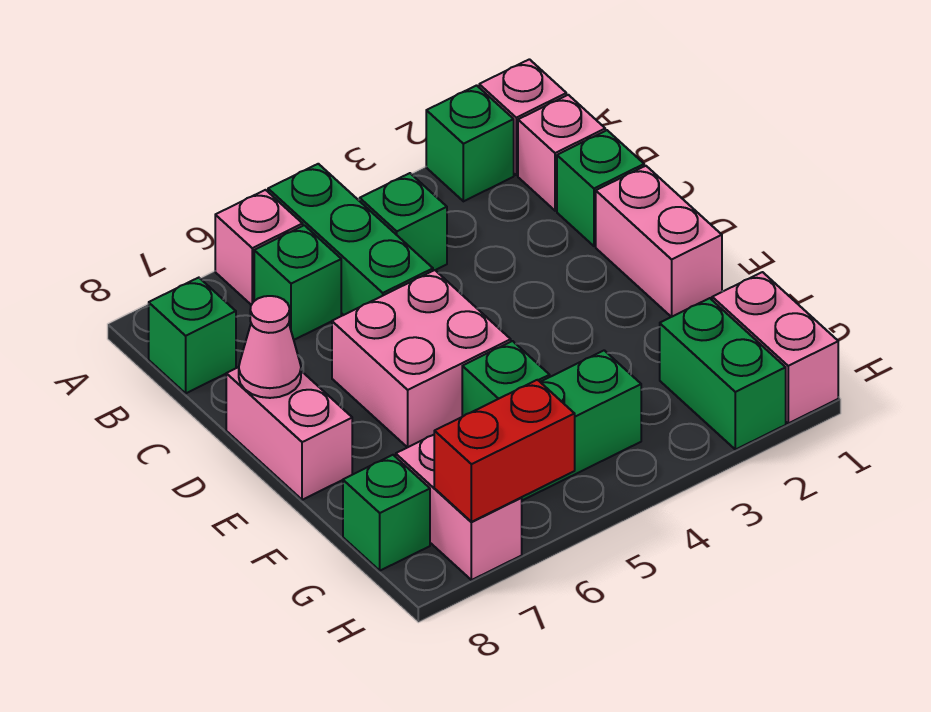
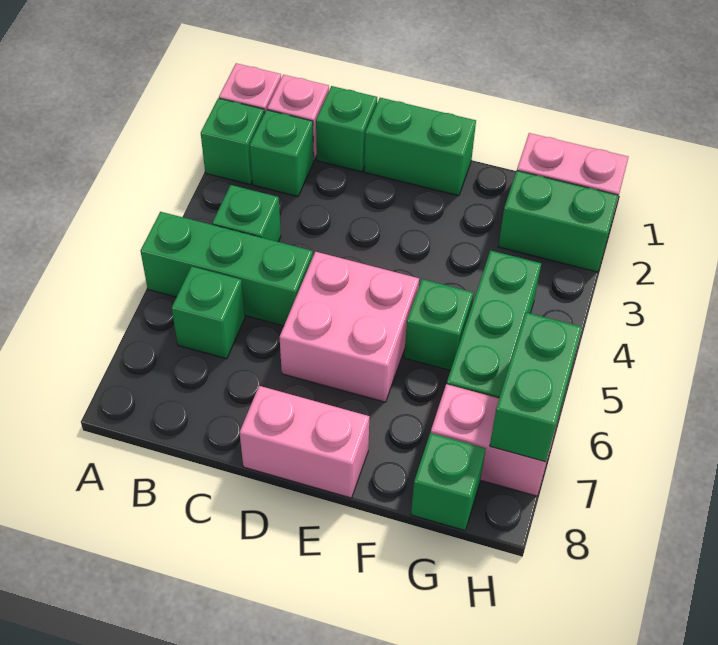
pink brick A6 level 1 -> none
green brick B8 level 1 -> green brick B2 level 1
pink brick D1:E1 level 1 -> green brick D1:E1 level 1
pink cone D8 level 2 -> none
red brick H6:H7 level 2 -> green brick H6:H7 level 2

